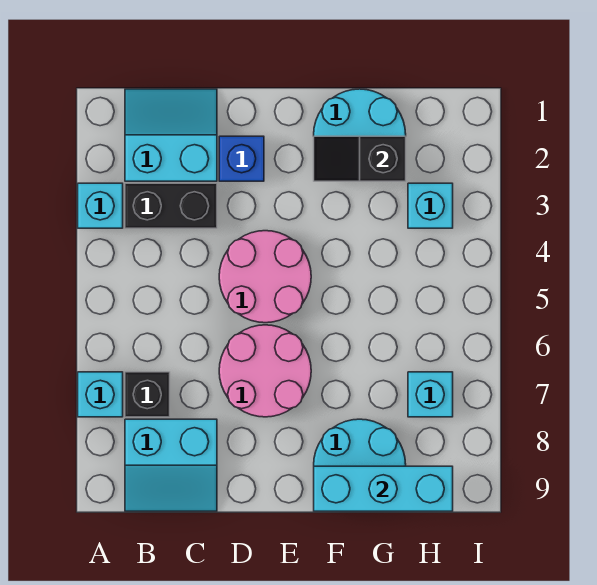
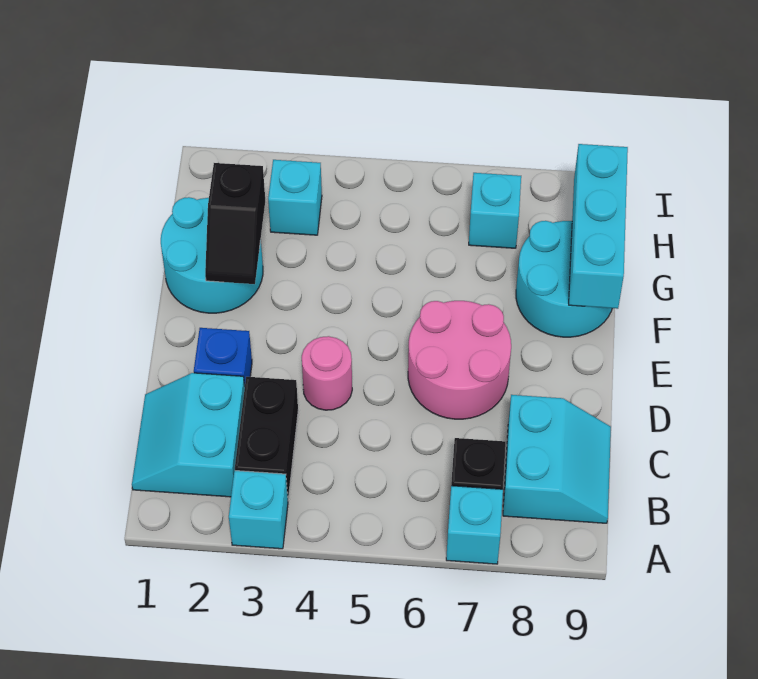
pink round brick D4:E5 level 1 -> pink round brick D4 level 1

